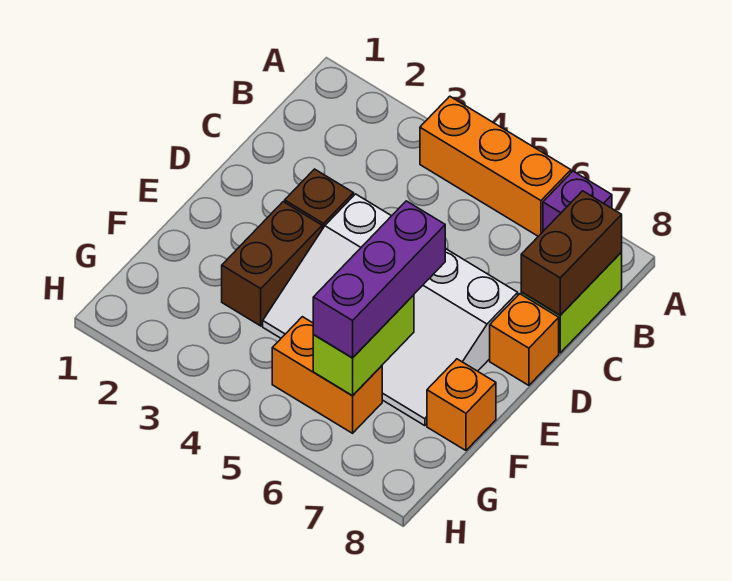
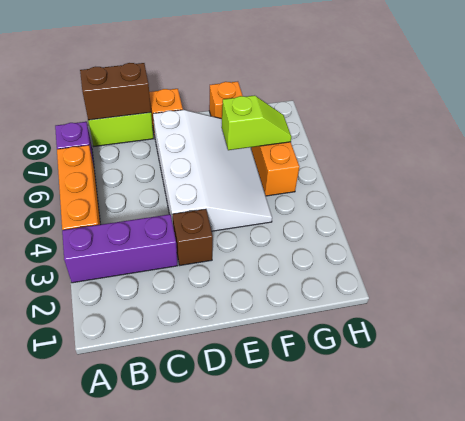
brown brick E3:F3 level 1 -> none
purple brick E6:G6 level 3 -> purple brick A3:C3 level 1
lime brick F6:G6 level 2 -> lime slope F6:G6 level 2 top F

